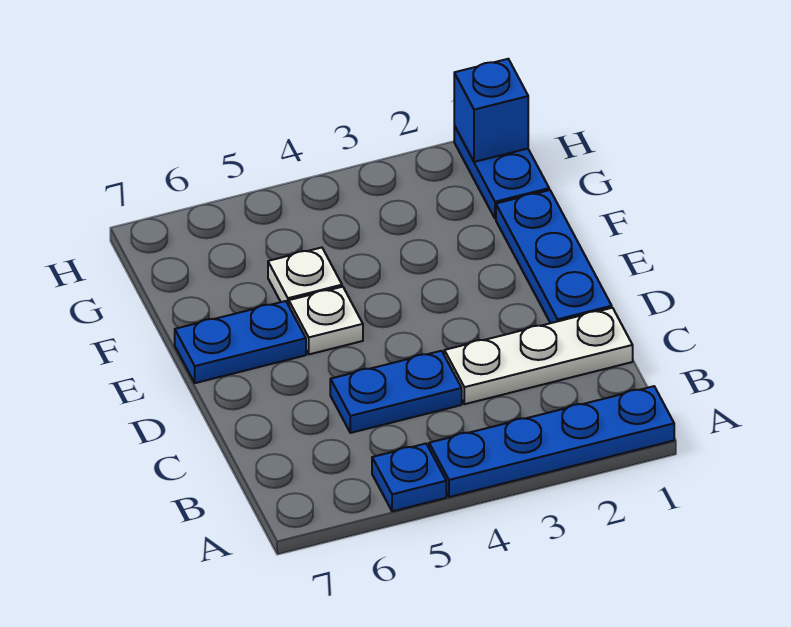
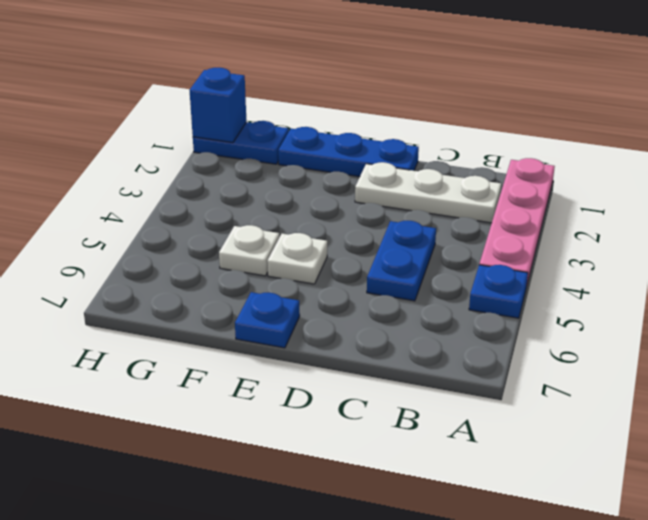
blue plate A1:A4 level 1 -> pink plate A1:A4 level 1
white plate C1:C3 level 1 -> white plate B2:D2 level 1
blue plate E6:E7 level 1 -> blue plate E7 level 1

